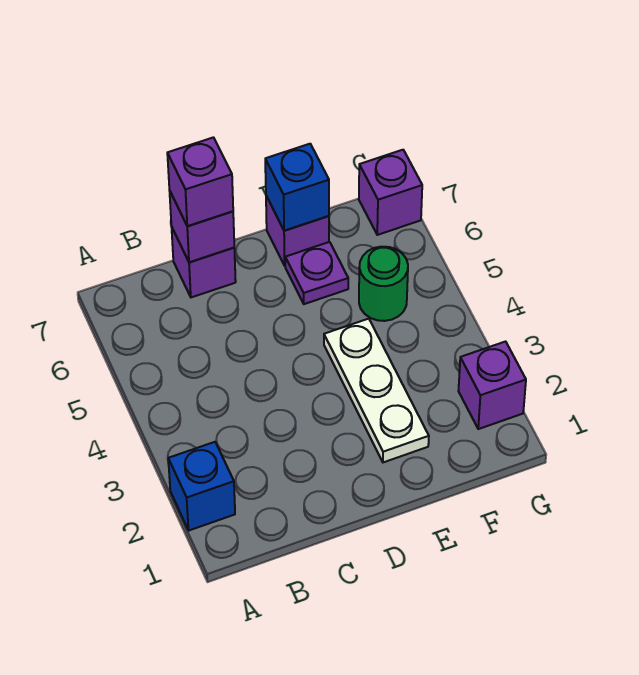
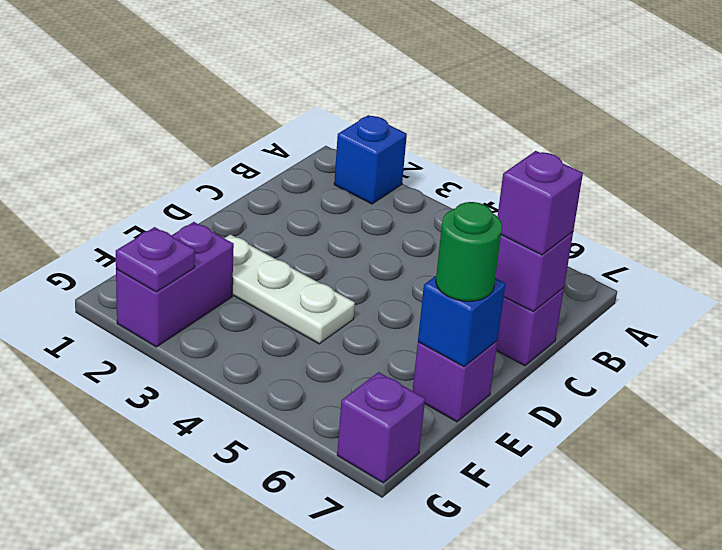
purple plate E6 level 1 -> purple plate G2 level 2
green round brick F5 level 1 -> green round brick E7 level 3
purple brick G2 level 1 -> purple brick F2:G2 level 1

